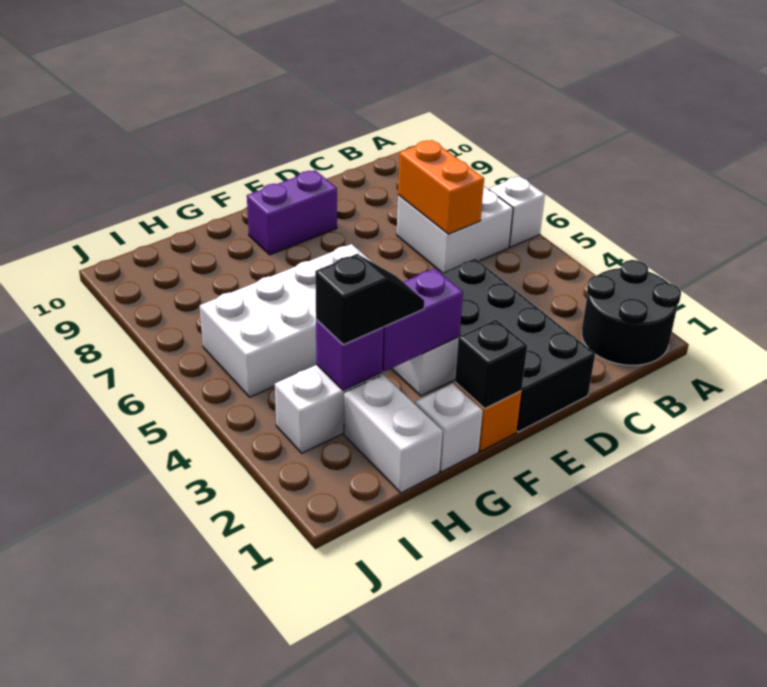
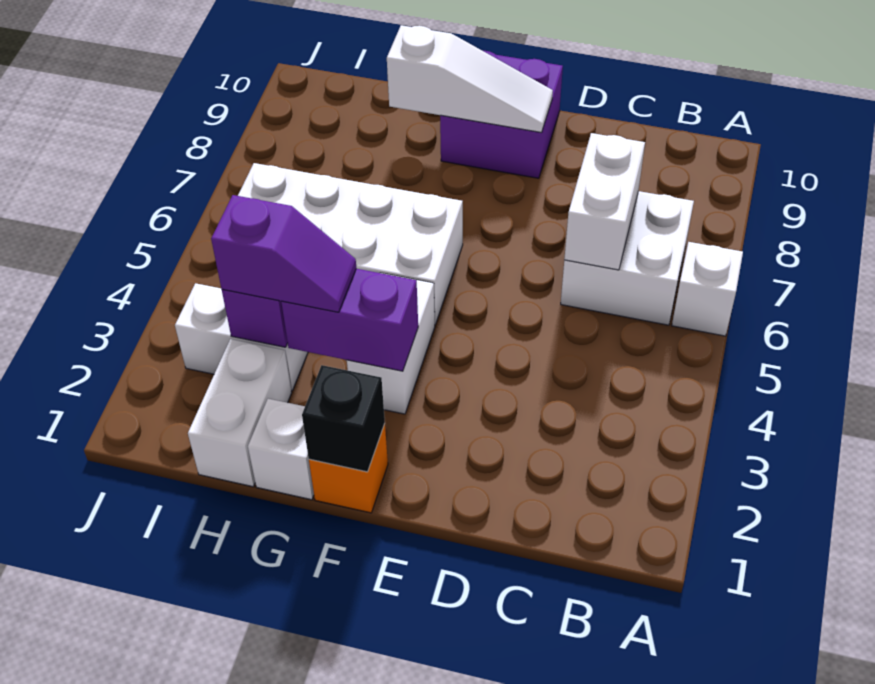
black round brick A1:B2 level 1 -> none
orange brick C6:C7 level 2 -> white brick C6:C7 level 2
black brick D1:E4 level 1 -> none
purple brick E9:F9 level 1 -> purple brick E9:F10 level 1
none -> white slope E9:G9 level 2 top G
black slope G3:H3 level 3 top H -> purple slope G3:H3 level 3 top H

